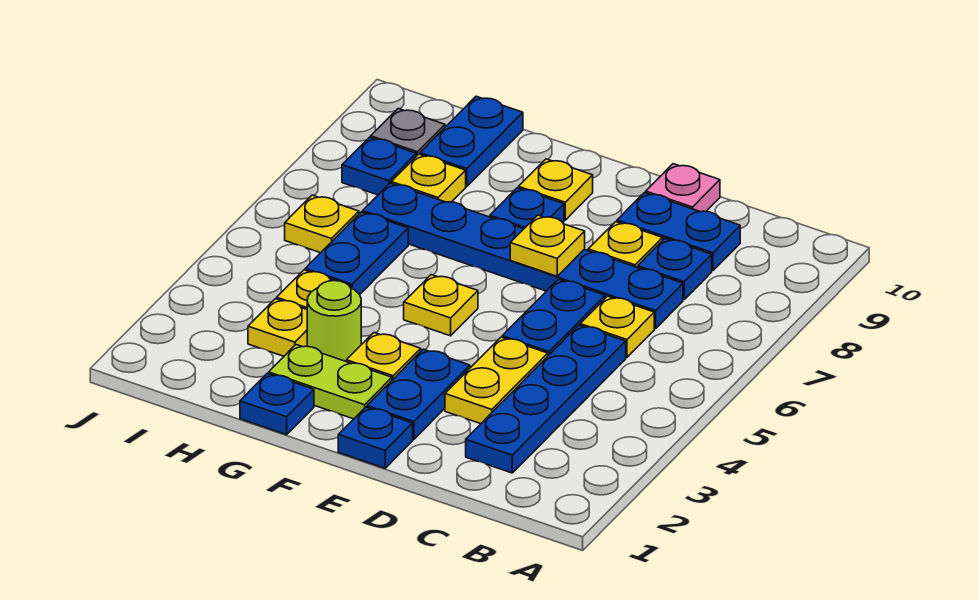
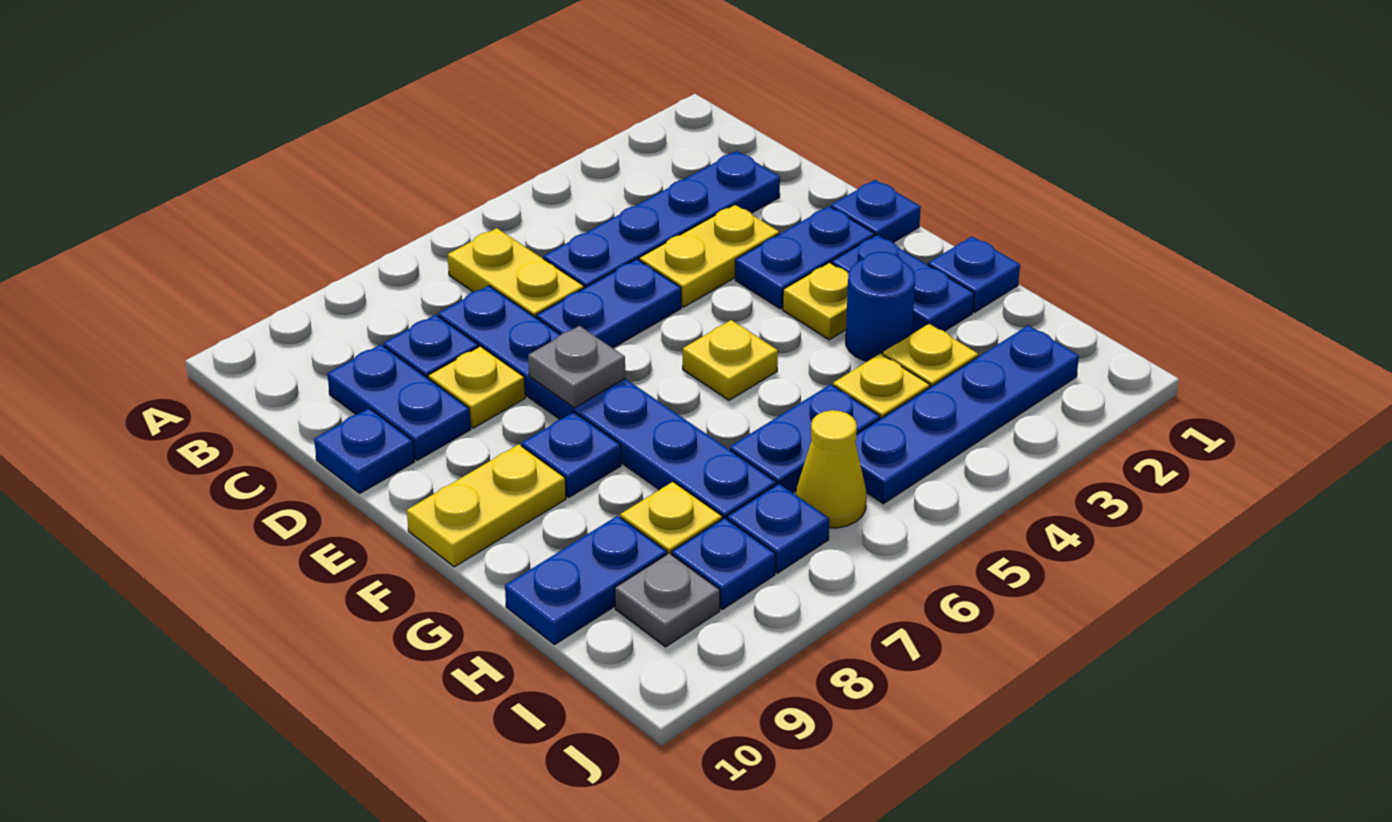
yellow plate C6 level 1 -> yellow plate B6:C6 level 1
pink plate D10 level 1 -> blue plate D10 level 1
yellow plate E7 level 2 -> grey plate E7 level 2
lime plate F2:G2 level 1 -> blue plate F2:G2 level 1
yellow plate F9 level 1 -> yellow plate F9:F10 level 1
lime round brick G3 level 1 -> blue round brick G3 level 1
none -> blue plate I2:I5 level 1
yellow plate I6 level 1 -> yellow cone I6 level 1
none -> blue plate I7 level 1

